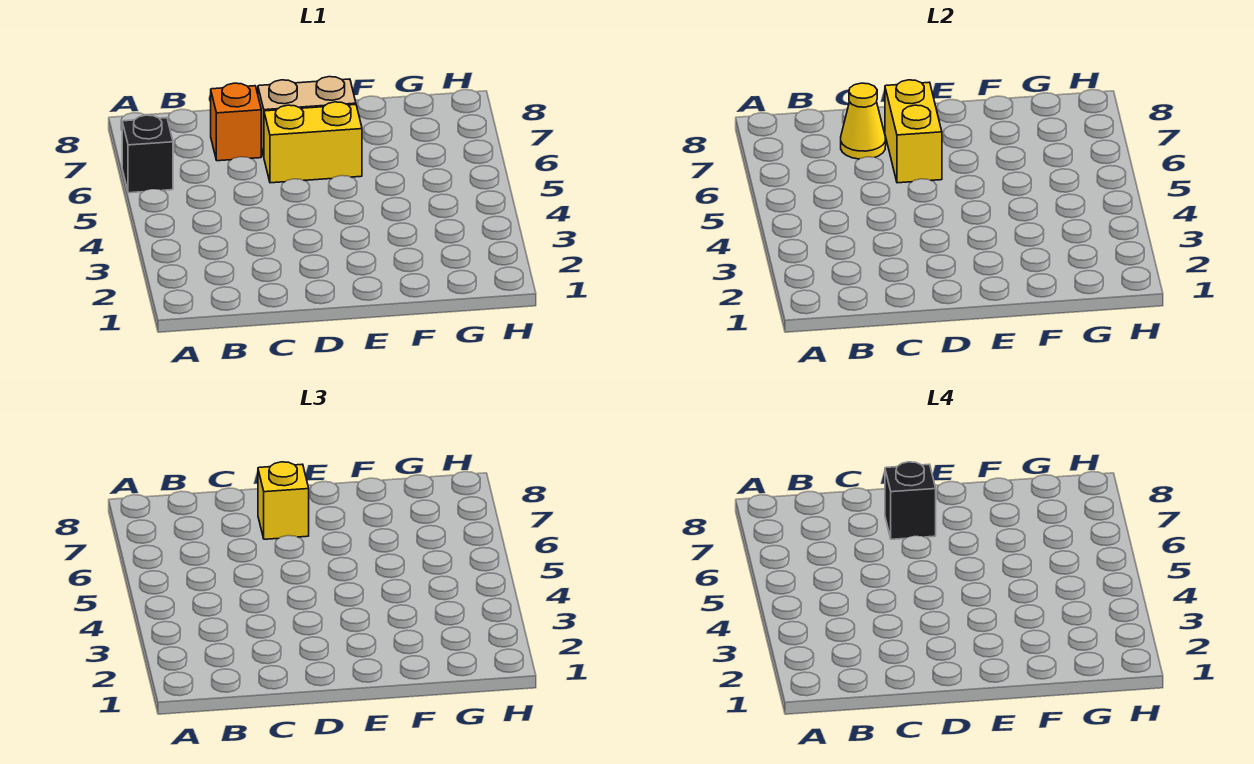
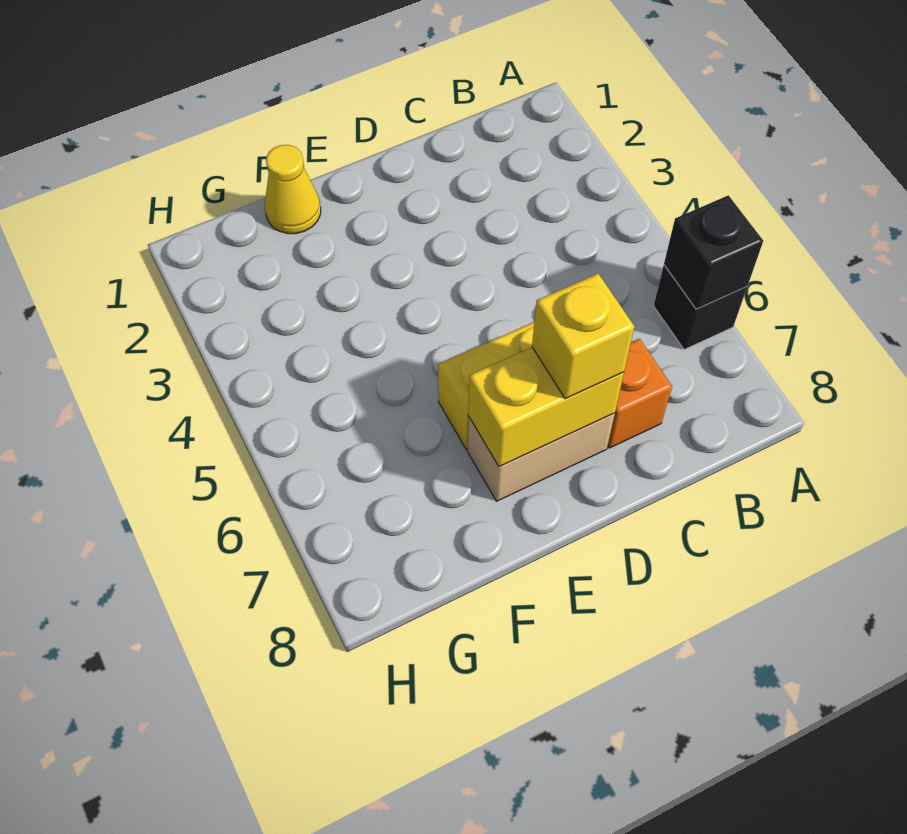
yellow cone C7 level 2 -> yellow cone F1 level 1
yellow brick D6:D7 level 2 -> yellow brick D7:E7 level 2
black brick D7 level 4 -> black brick A6 level 2

